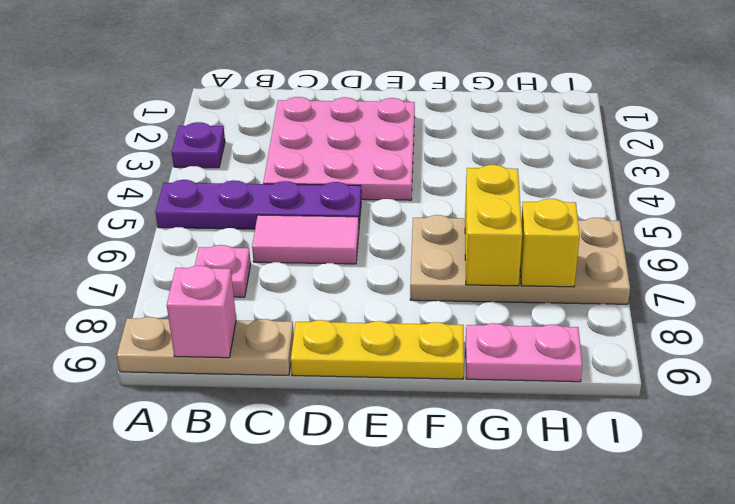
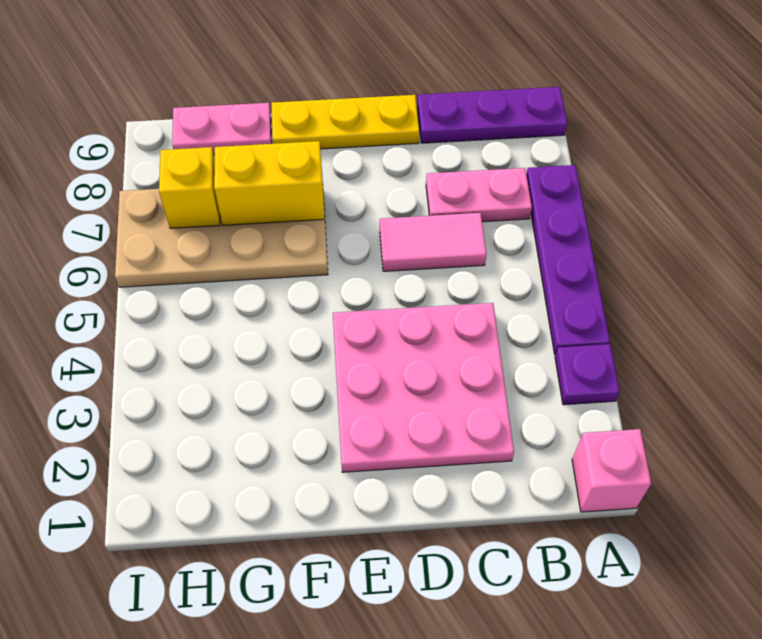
purple plate A5:D5 level 1 -> purple plate A4:A7 level 1
tan plate A9:C9 level 1 -> purple plate A9:C9 level 1
pink plate B7 level 1 -> pink plate B7:C7 level 1
pink brick B9 level 2 -> pink brick A1 level 1
yellow brick G6:G7 level 2 -> yellow brick F7:G7 level 2

